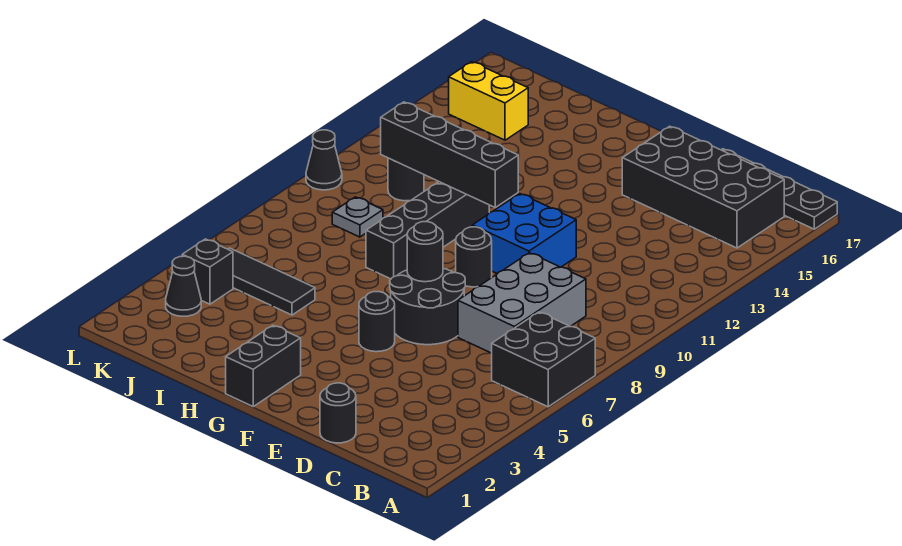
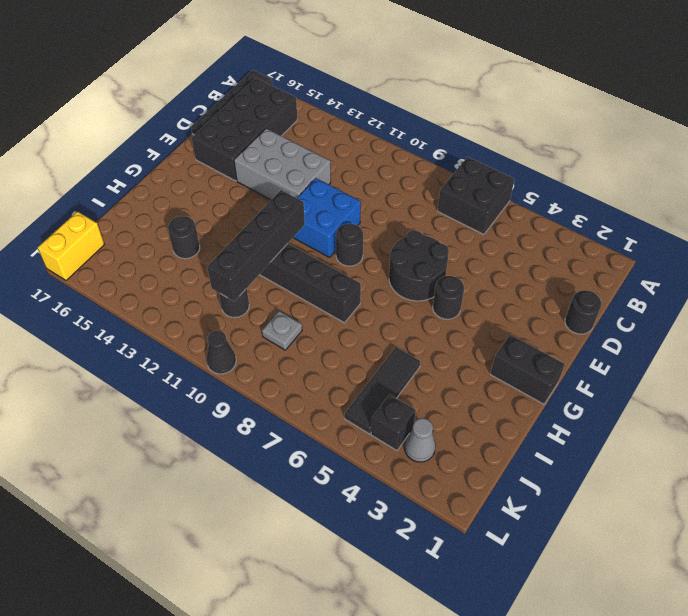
grey brick C7:D9 level 1 -> grey brick D12:E14 level 1
black round brick F7 level 2 -> black round brick I14 level 1
yellow brick J15:K15 level 1 -> yellow brick K17:L17 level 1
black cone K3 level 1 -> grey cone K3 level 1

